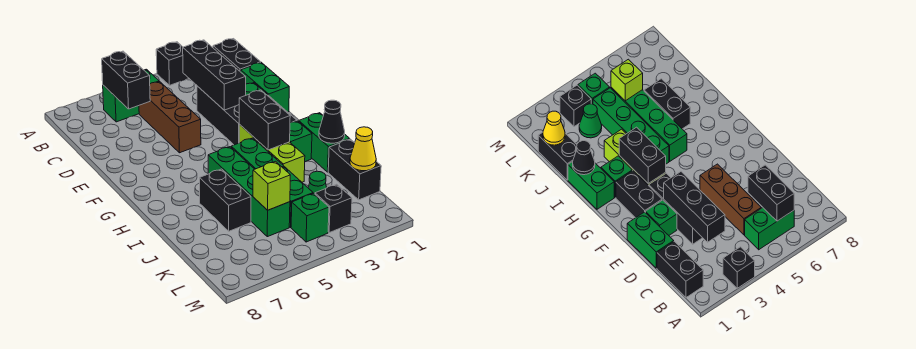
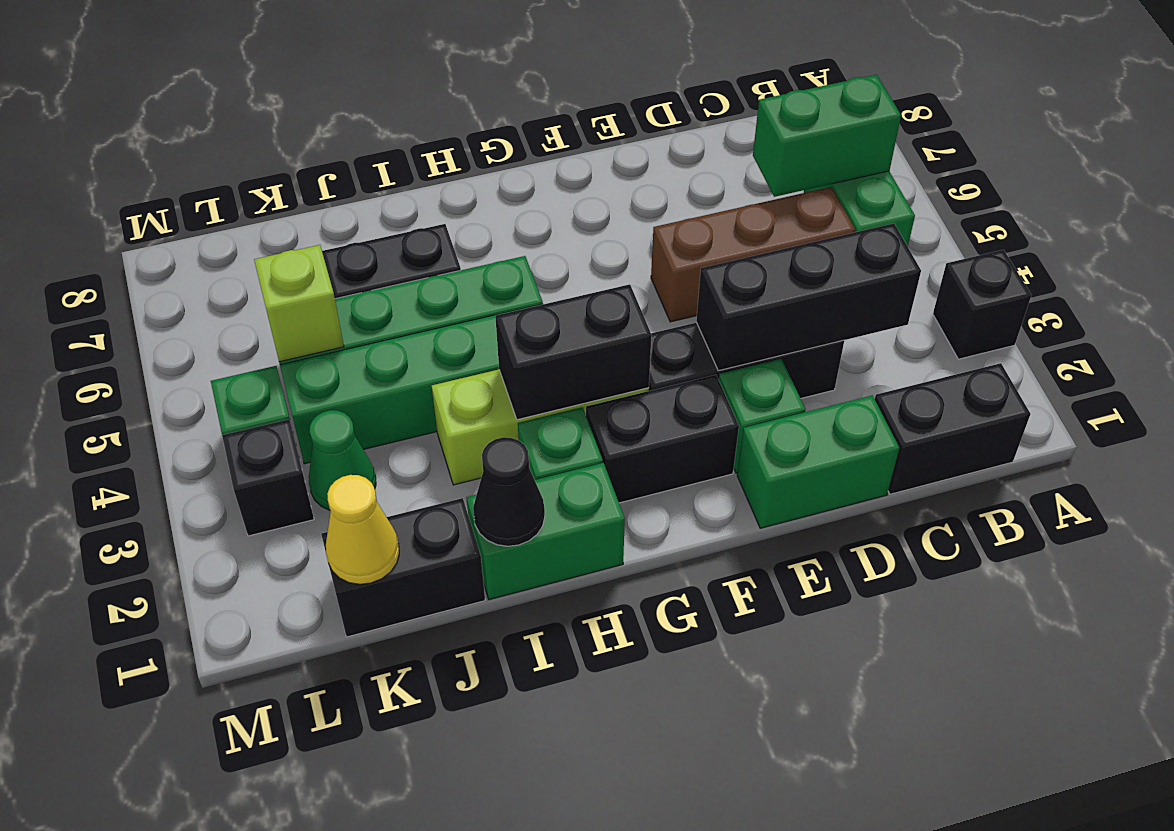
black brick B6:C6 level 2 -> green brick B6:C6 level 2

